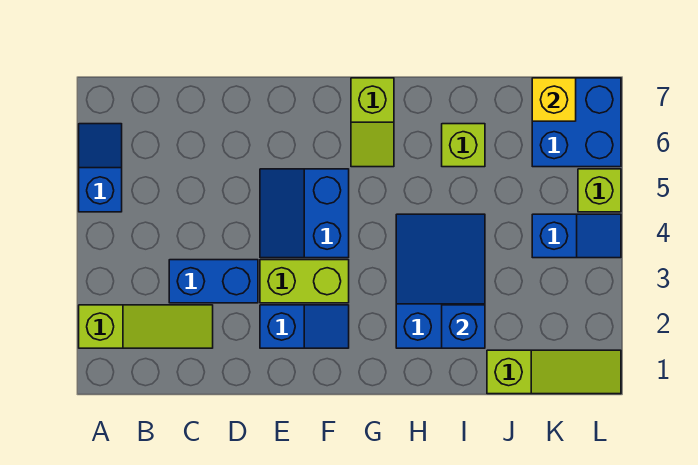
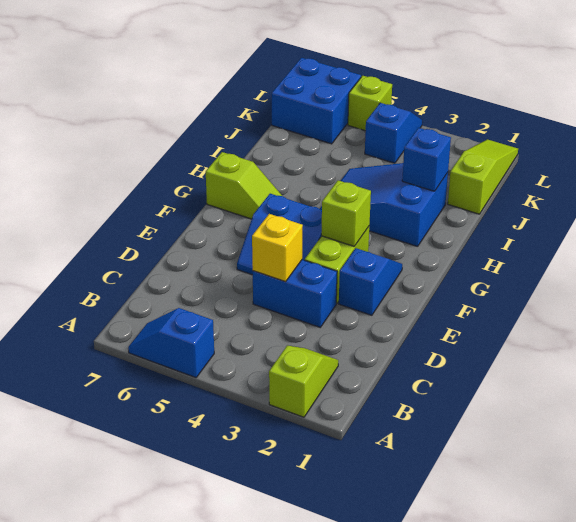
lime slope A2:C2 level 1 top A -> lime slope A2:B2 level 1 top A
blue brick C3:D3 level 1 -> blue brick D3:D4 level 1
lime brick I6 level 1 -> lime brick F3 level 2
yellow brick K7 level 2 -> yellow brick D4 level 2

